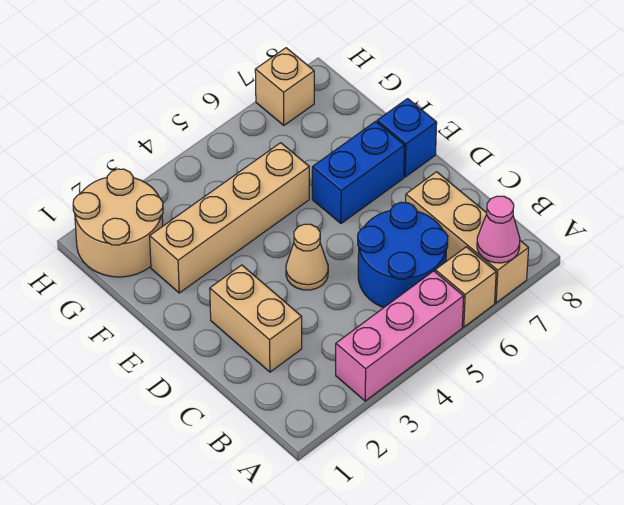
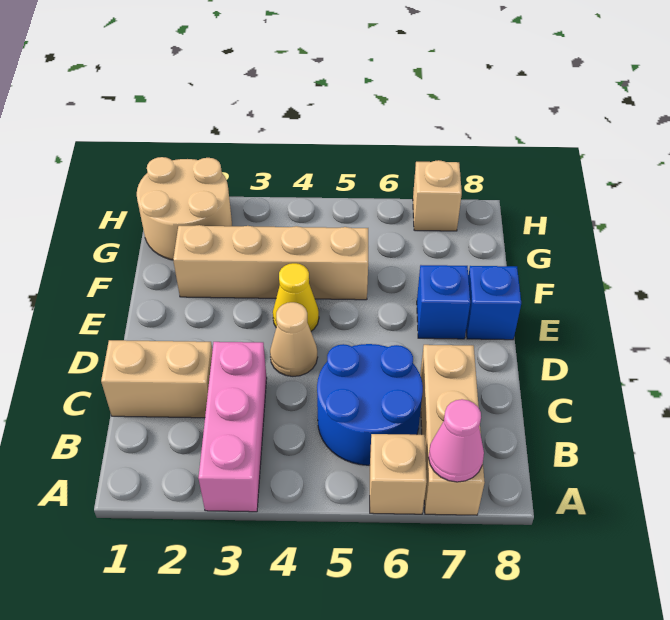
pink brick A3:A5 level 1 -> pink brick A3:C3 level 1
tan brick C2:D2 level 1 -> tan brick C1:C2 level 1
none -> yellow cone E4 level 1
blue brick E6:E7 level 1 -> blue brick E7 level 1

